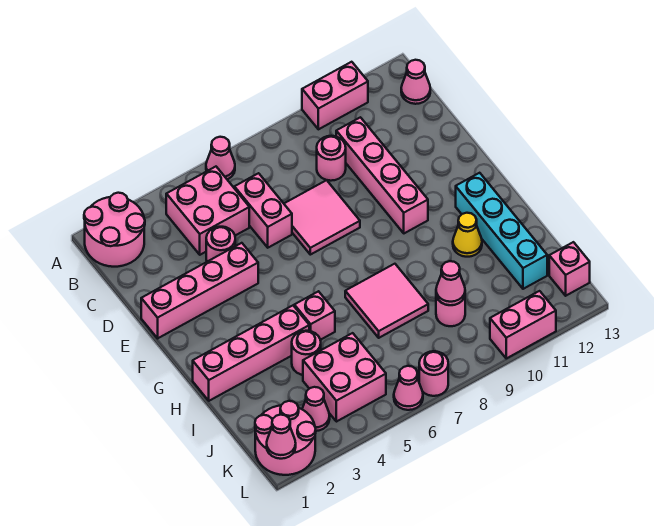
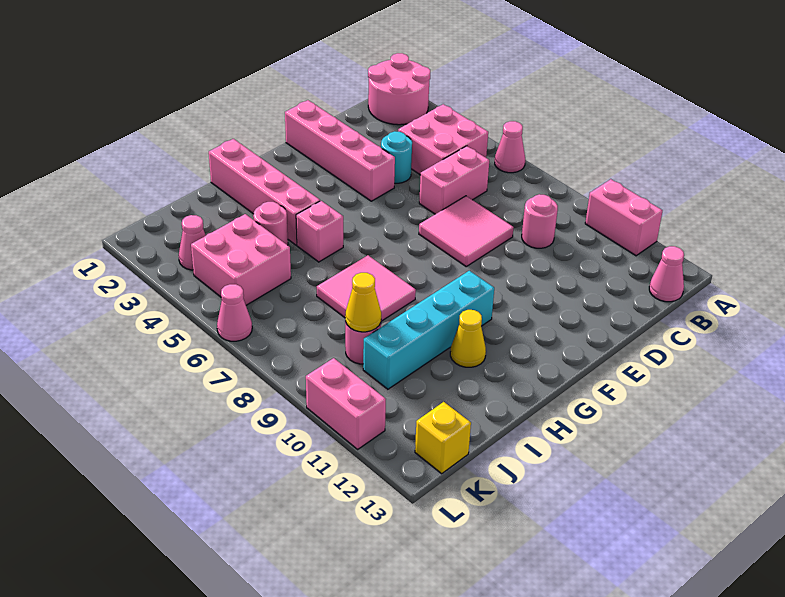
pink brick C10:F10 level 1 -> none
pink round brick D4 level 1 -> cyan round brick D4 level 1
cyan brick G12:J12 level 1 -> cyan brick G10:J10 level 1
pink cone J9 level 2 -> yellow cone J9 level 2
pink round brick K1:L2 level 1 -> none
pink brick K13 level 1 -> yellow brick K13 level 1
pink cone L1 level 2 -> none
pink round brick L7 level 1 -> none

